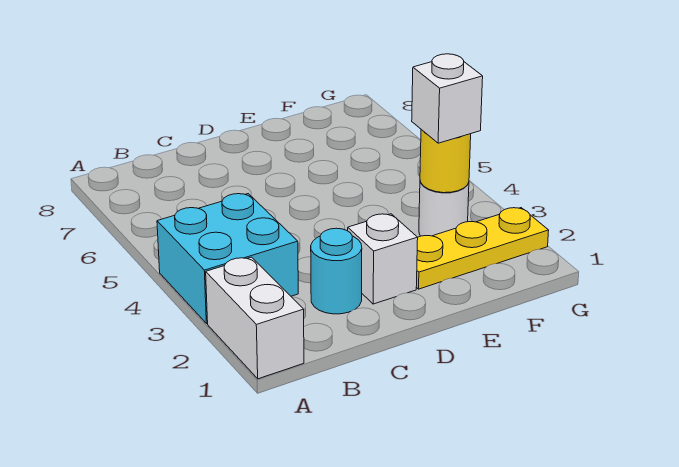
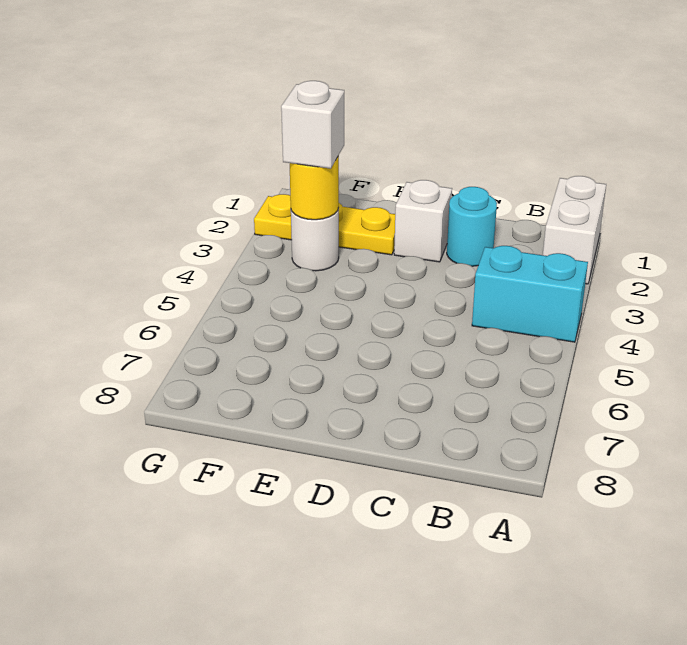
cyan brick A3:B4 level 1 -> cyan brick A4:B4 level 1

